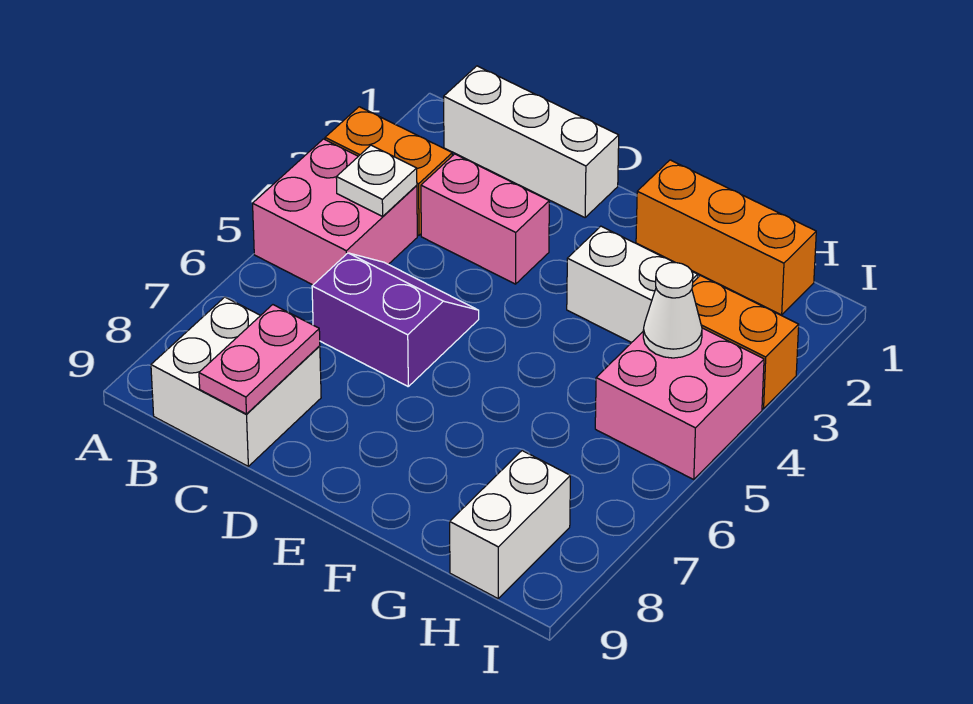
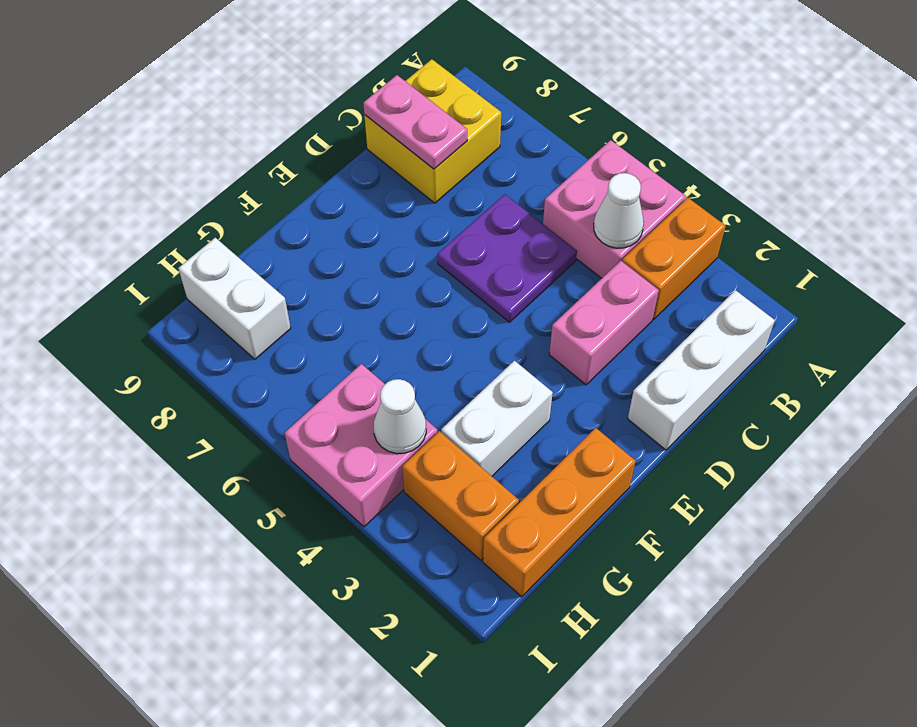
white plate B4 level 2 -> white cone B4 level 2
white brick B8:C9 level 1 -> yellow brick B8:C9 level 1
purple slope C5:D6 level 1 top 6 -> purple plate C5:D6 level 1
orange brick H3:I3 level 1 -> orange brick H2:H3 level 1

